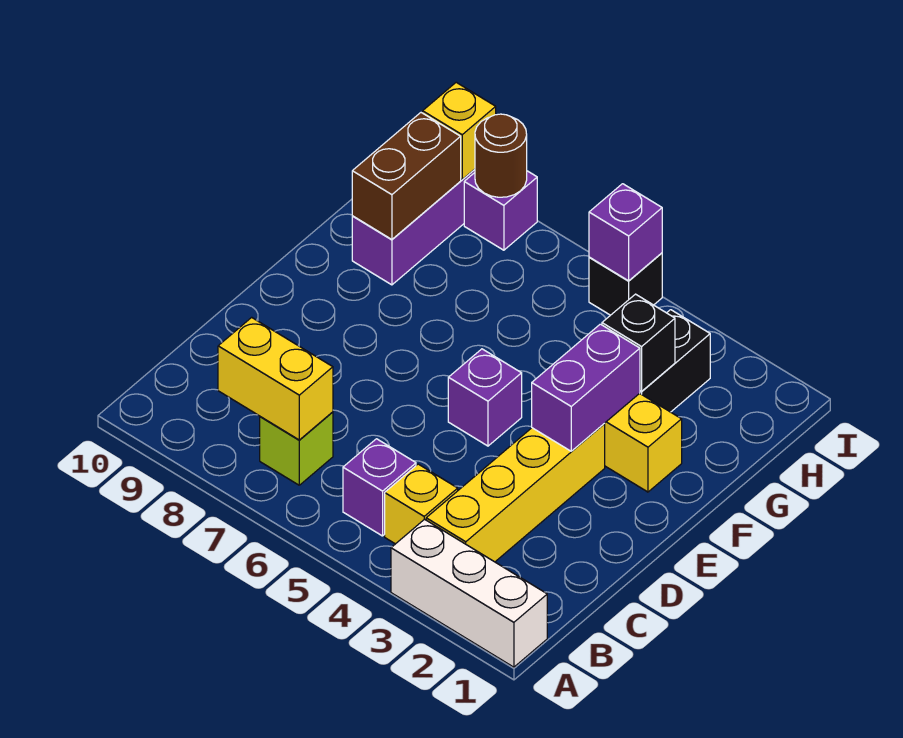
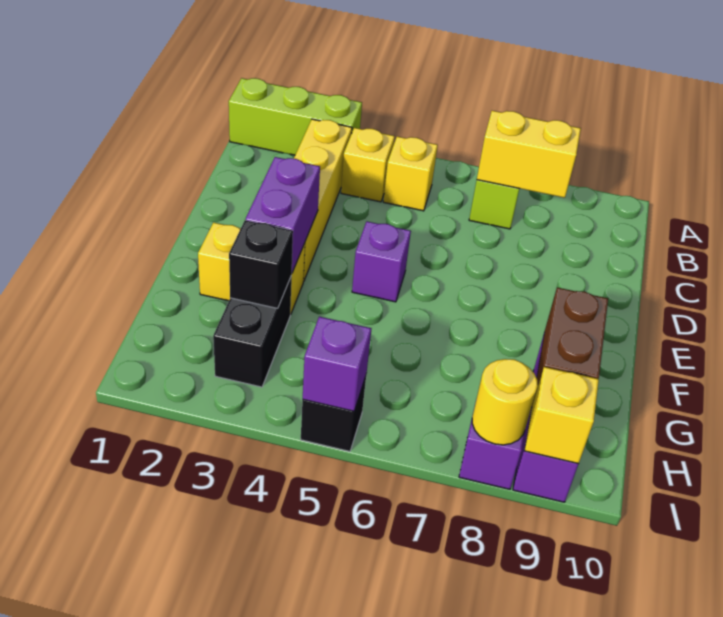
white brick A1:A3 level 1 -> lime brick A1:A3 level 1
purple brick B5 level 1 -> yellow brick B5 level 1
brown round brick I8 level 2 -> yellow round brick I8 level 2

